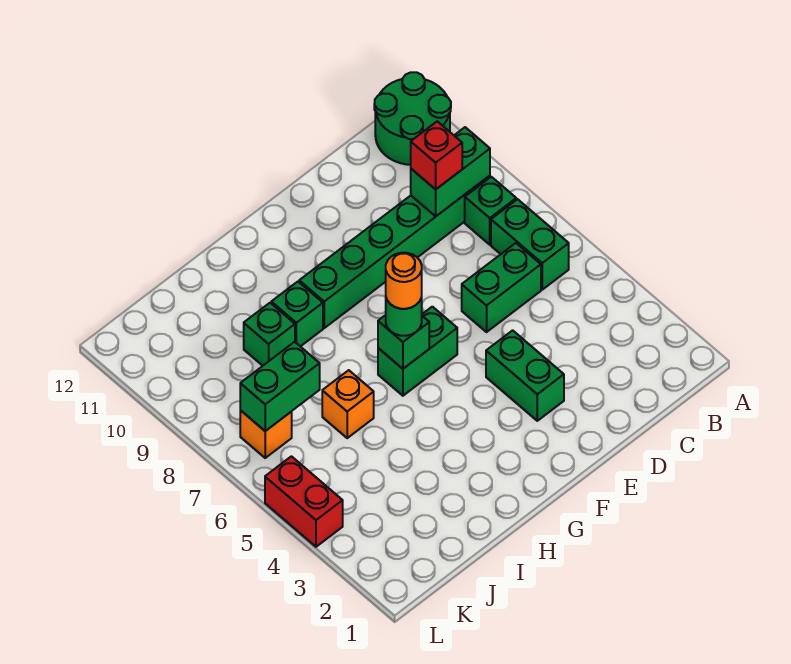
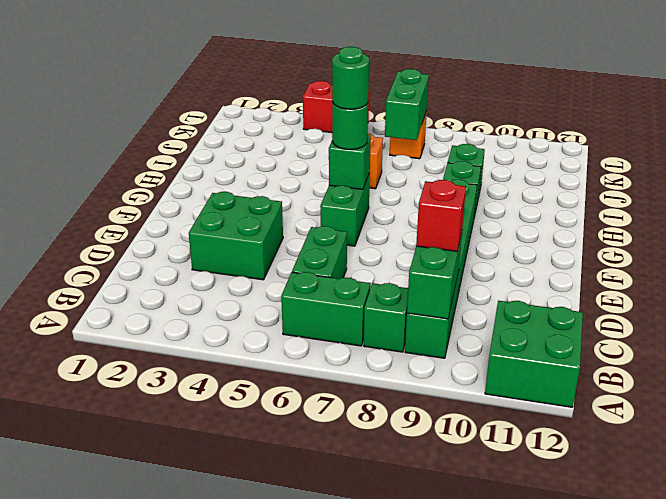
green round brick A11:B12 level 1 -> green brick A11:B12 level 1
green brick E3:E4 level 1 -> green brick D3:E4 level 1
orange round brick G6 level 4 -> green round brick G6 level 4

